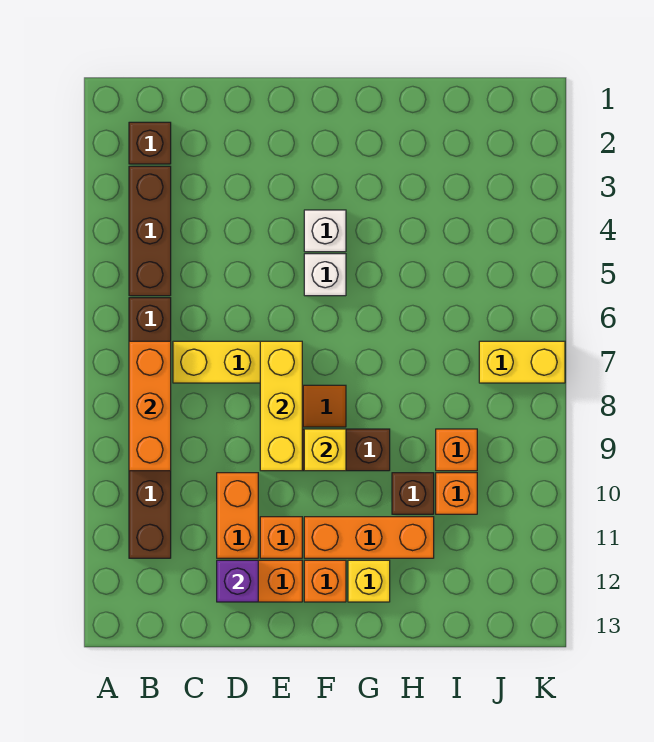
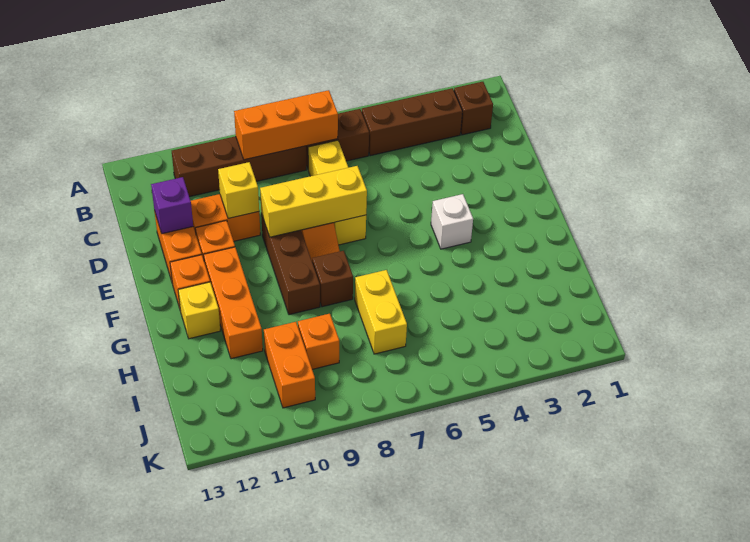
white brick F5 level 1 -> none
yellow brick F9 level 2 -> yellow brick D10 level 2
brown brick H10 level 1 -> brown brick G8 level 1
orange brick I10 level 1 -> orange brick I10:J10 level 1
yellow brick J7:K7 level 1 -> yellow brick H7:I7 level 1

